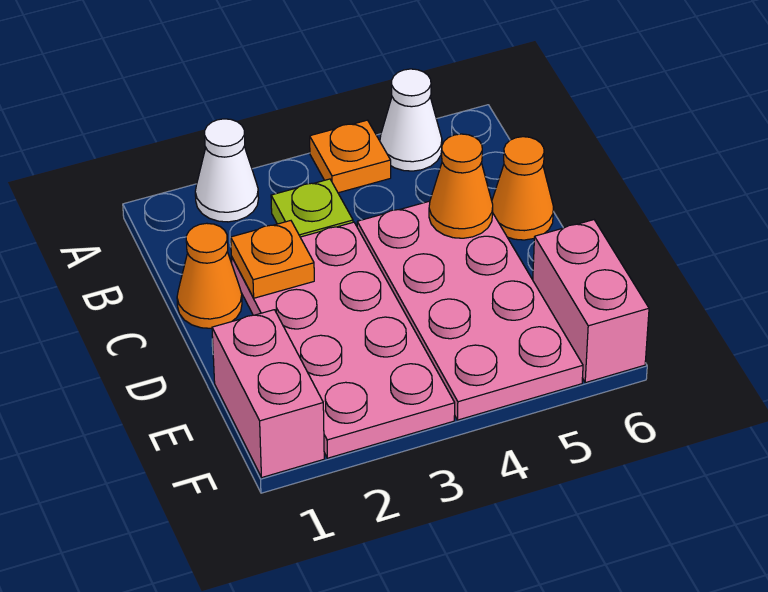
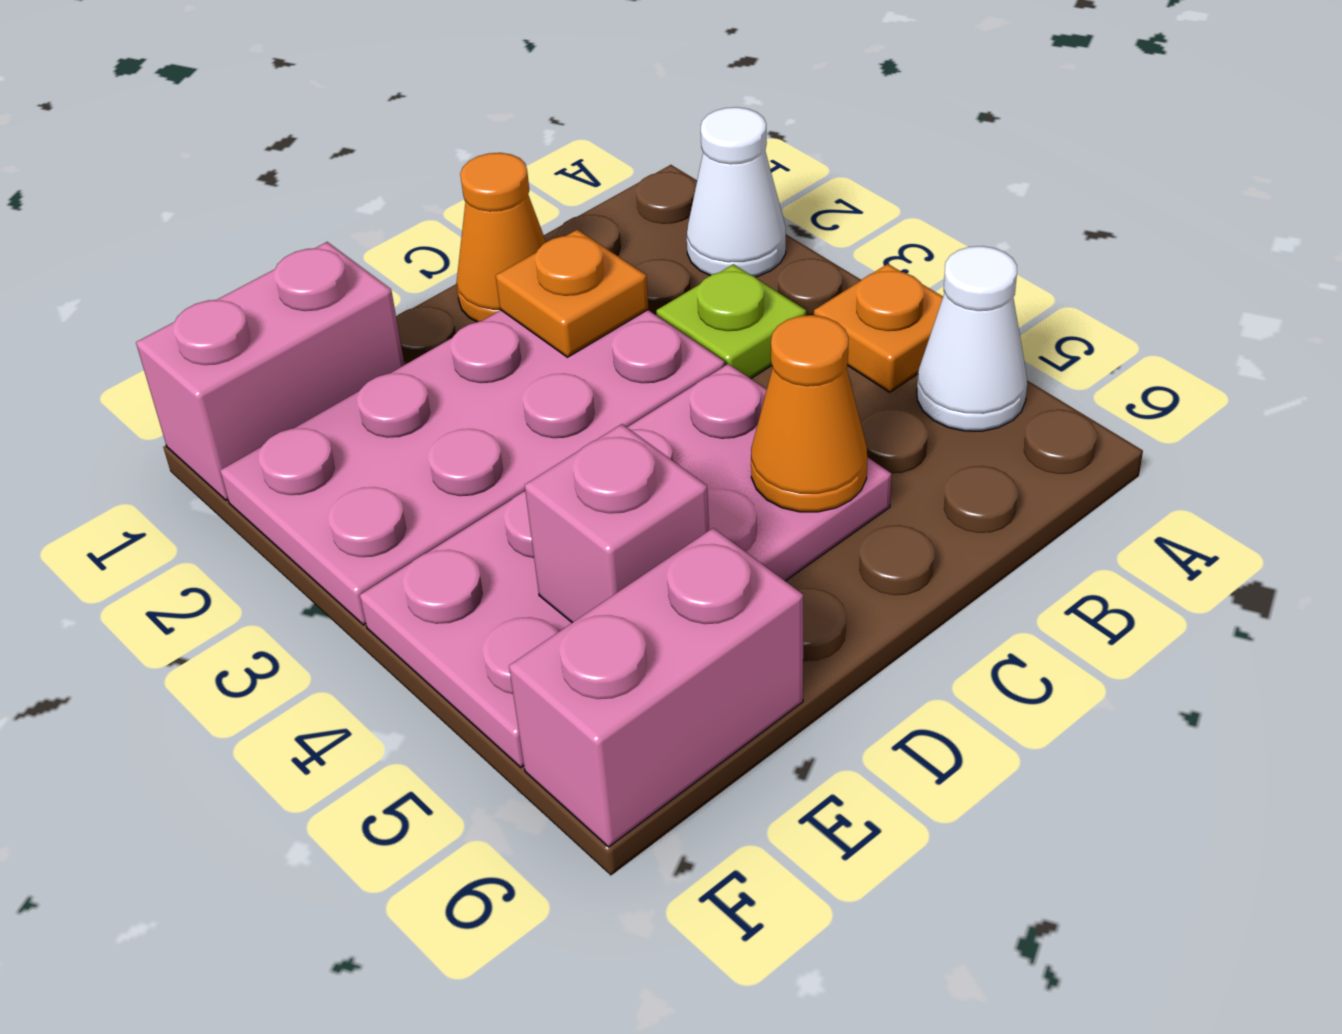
orange cone C6 level 1 -> none
none -> pink brick E5 level 2

